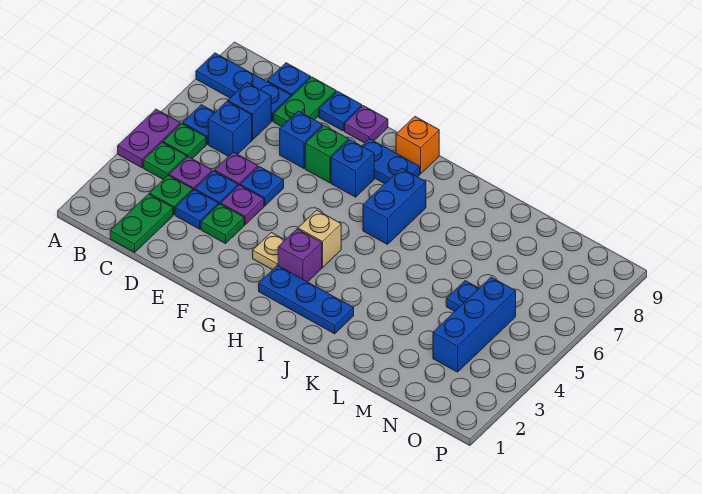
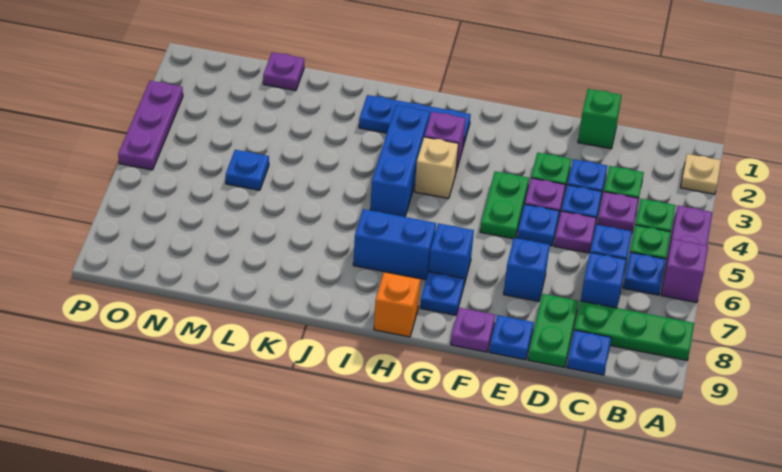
none -> purple brick A6 level 1
blue plate A8:C8 level 1 -> green plate A8:C8 level 1
green plate C1:C2 level 1 -> green plate F4:F5 level 1
green brick F7 level 1 -> green brick D1 level 1
tan plate G3 level 1 -> tan plate A2 level 1
blue plate G8:H8 level 1 -> blue plate G8 level 1
blue brick I6:I7 level 1 -> blue brick H7:I7 level 1
none -> purple plate M1 level 1
blue brick N3:N5 level 1 -> blue brick I3:I5 level 1
none -> purple plate P3:P5 level 1

